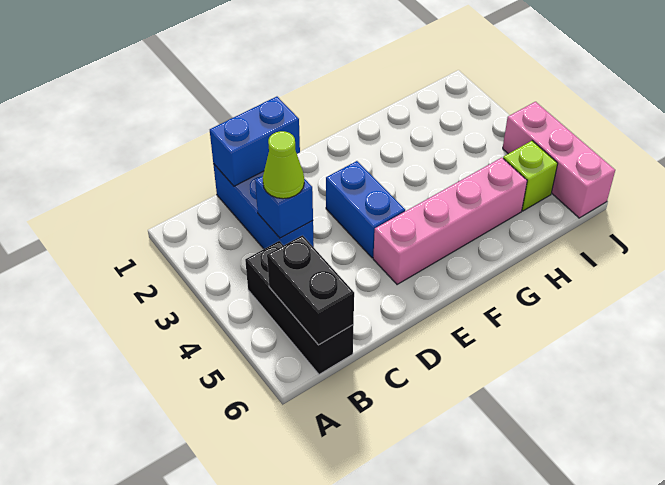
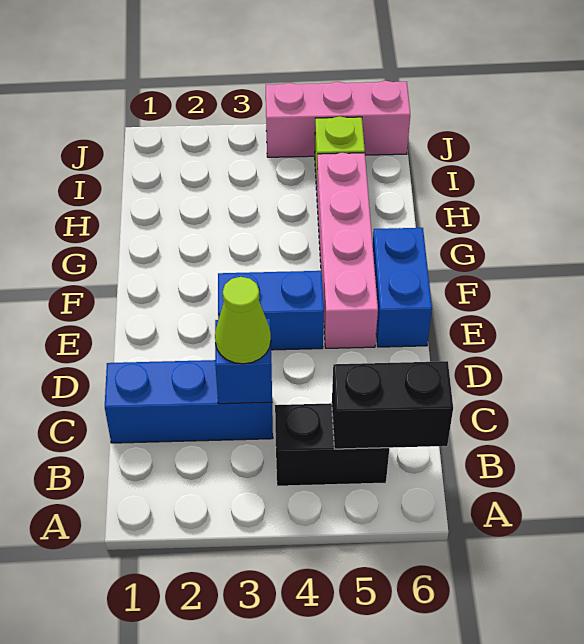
black brick B4:B6 level 1 -> black brick B4:B5 level 1
blue brick C1:D1 level 2 -> blue brick E6:F6 level 1

